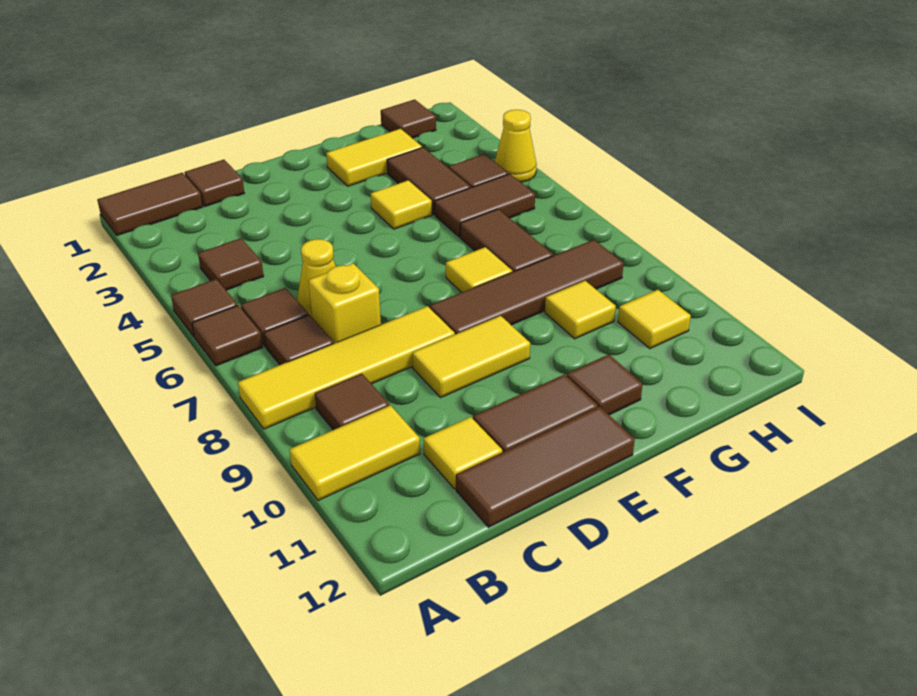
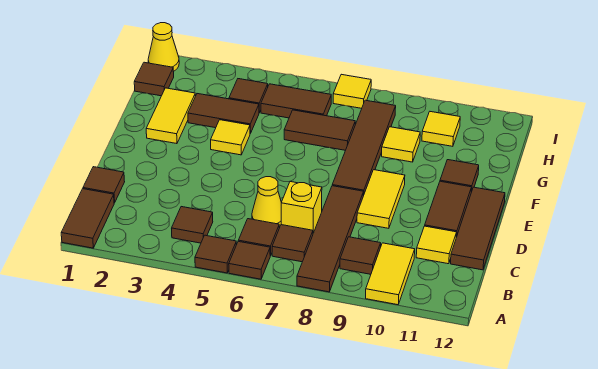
yellow tile A8:D8 level 1 -> brown tile A8:D8 level 1
yellow tile F7 level 1 -> yellow tile I7 level 1
brown tile G5:H5 level 1 -> brown tile H5:H6 level 1
yellow cone I4 level 1 -> yellow cone I1 level 1

